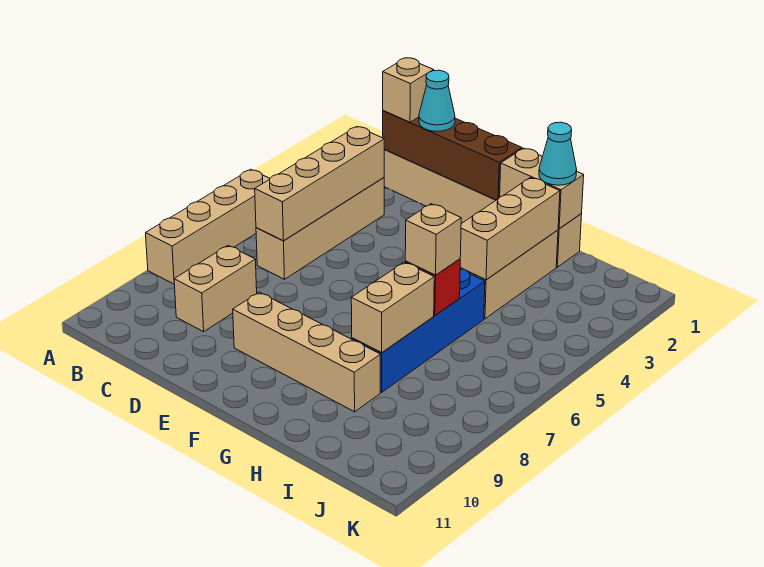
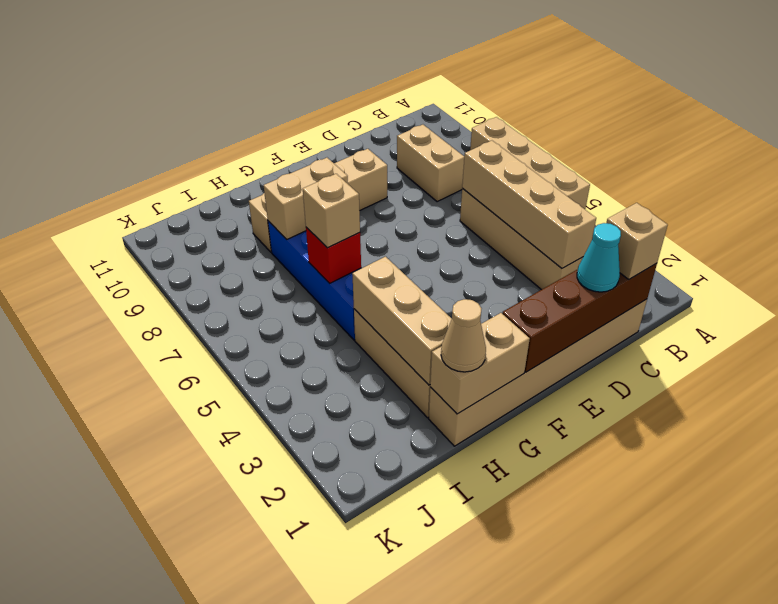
cyan cone H1 level 3 -> tan cone H1 level 3
tan brick H7:H8 level 2 -> tan brick G8:H8 level 2

